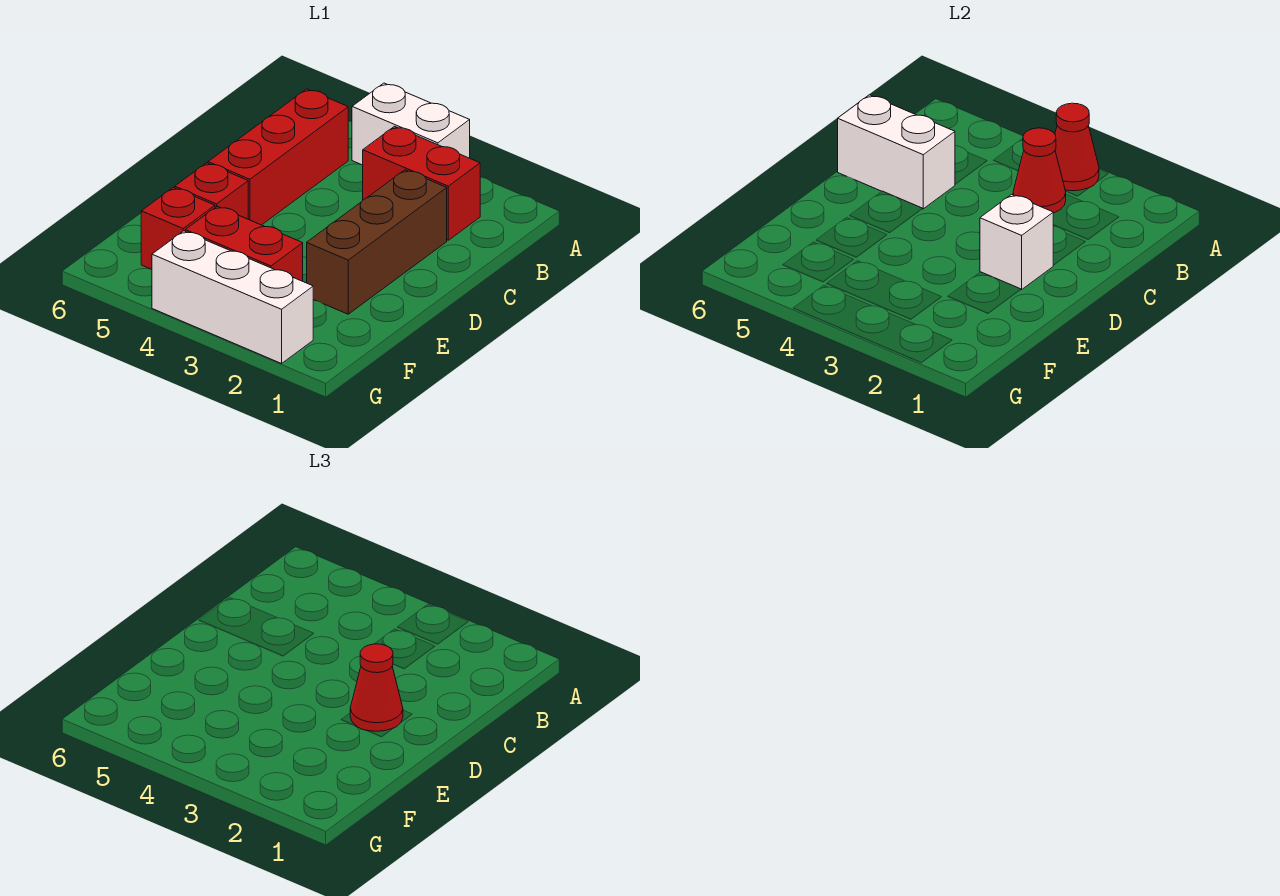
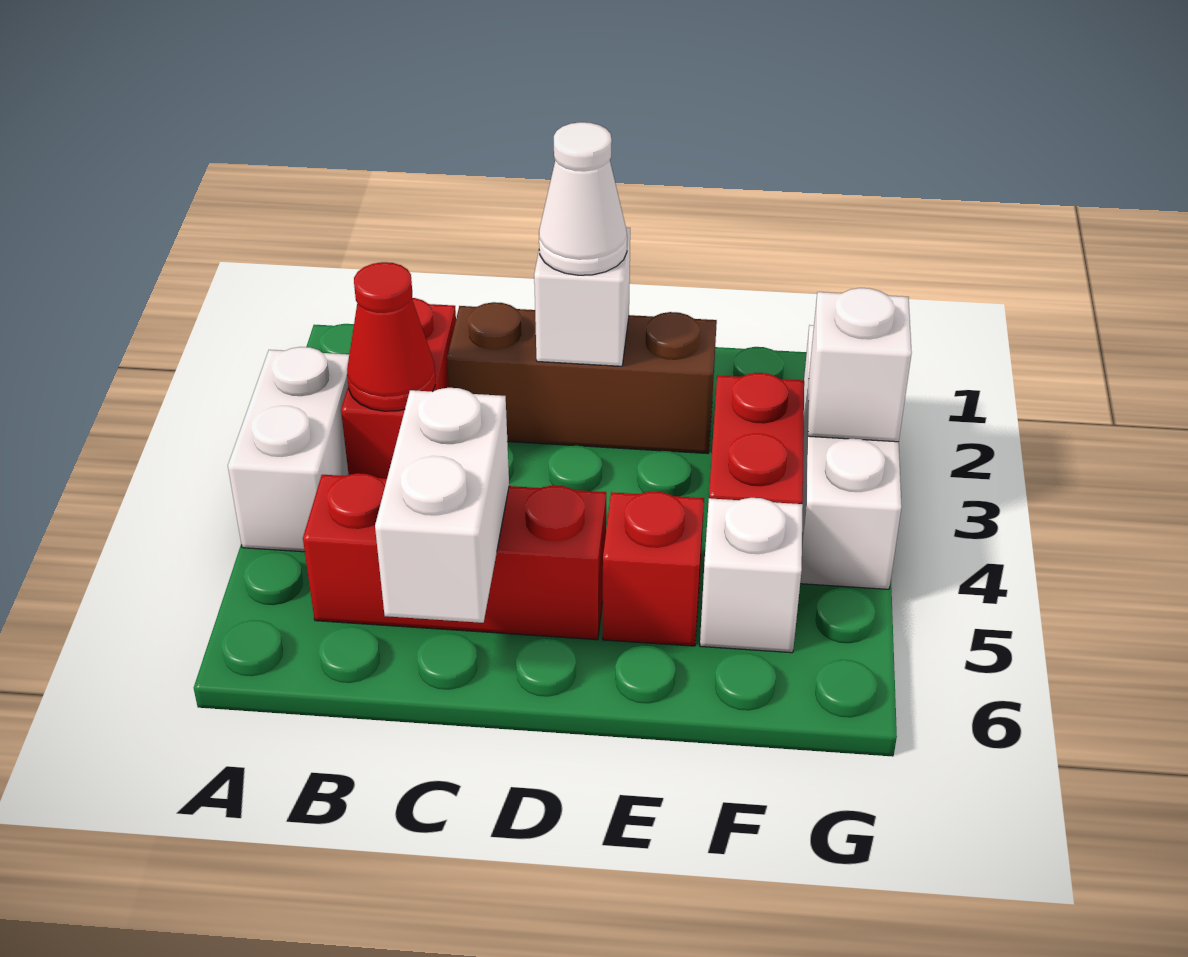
red cone A3 level 2 -> none
red cone D2 level 3 -> white cone D2 level 3
red brick F5 level 1 -> white brick F5 level 1
none -> white brick G3 level 2

